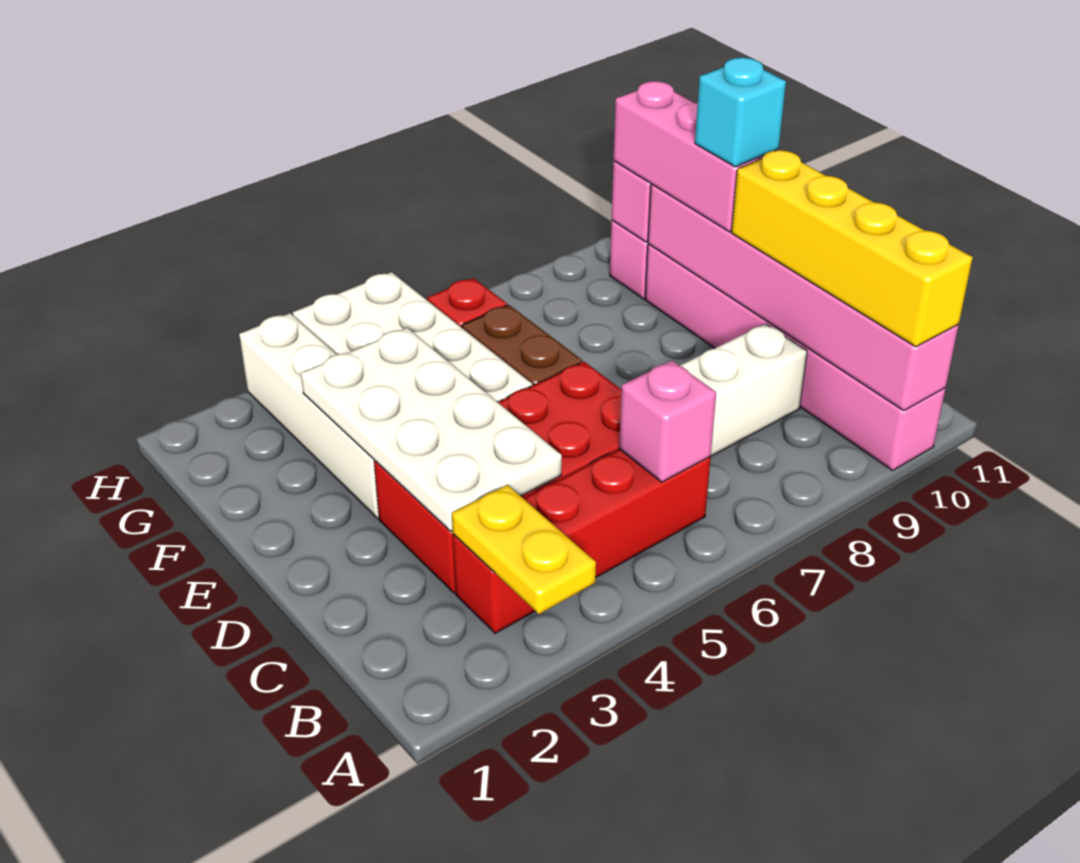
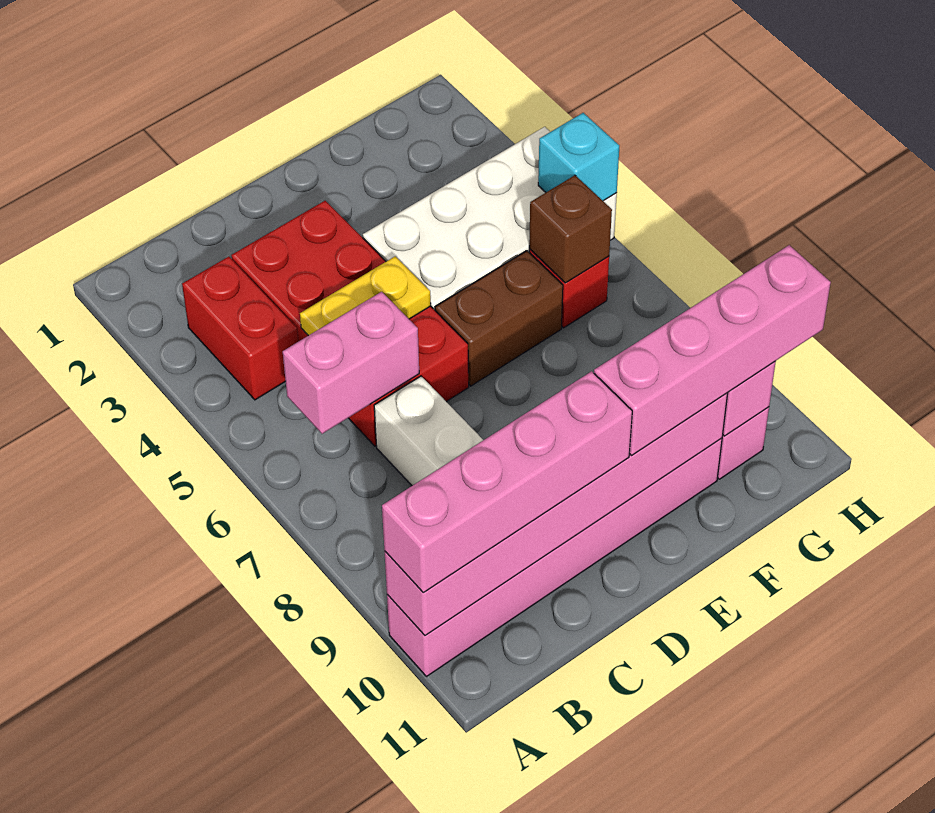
yellow plate A3:B3 level 2 -> yellow plate C5:D5 level 2
yellow brick A10:D10 level 3 -> pink brick A10:D10 level 3
red brick B3:B6 level 1 -> red brick B3:B4 level 1
pink brick B6 level 2 -> pink brick B6:C6 level 2
white plate C3:F4 level 2 -> none
white brick E3:H3 level 1 -> none
pink brick E10:G10 level 3 -> pink brick E10:H10 level 3
cyan brick E10 level 4 -> cyan brick H5 level 2
none -> brown brick G6 level 2

